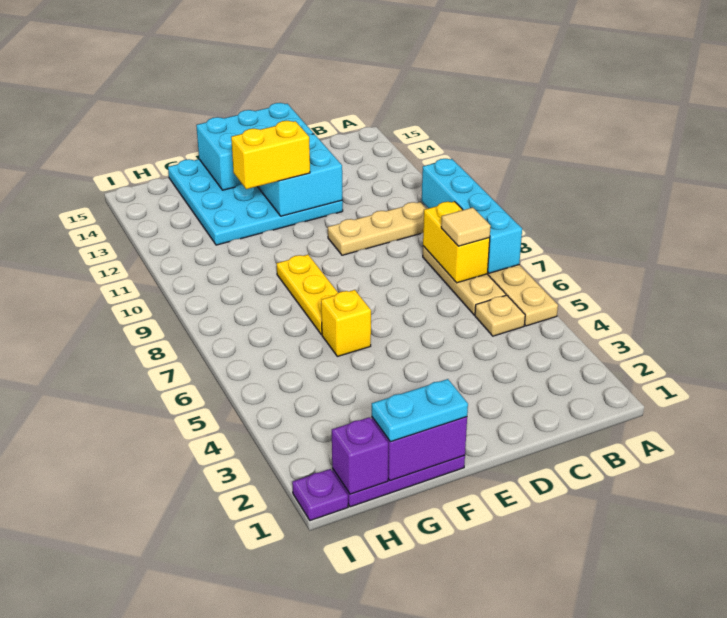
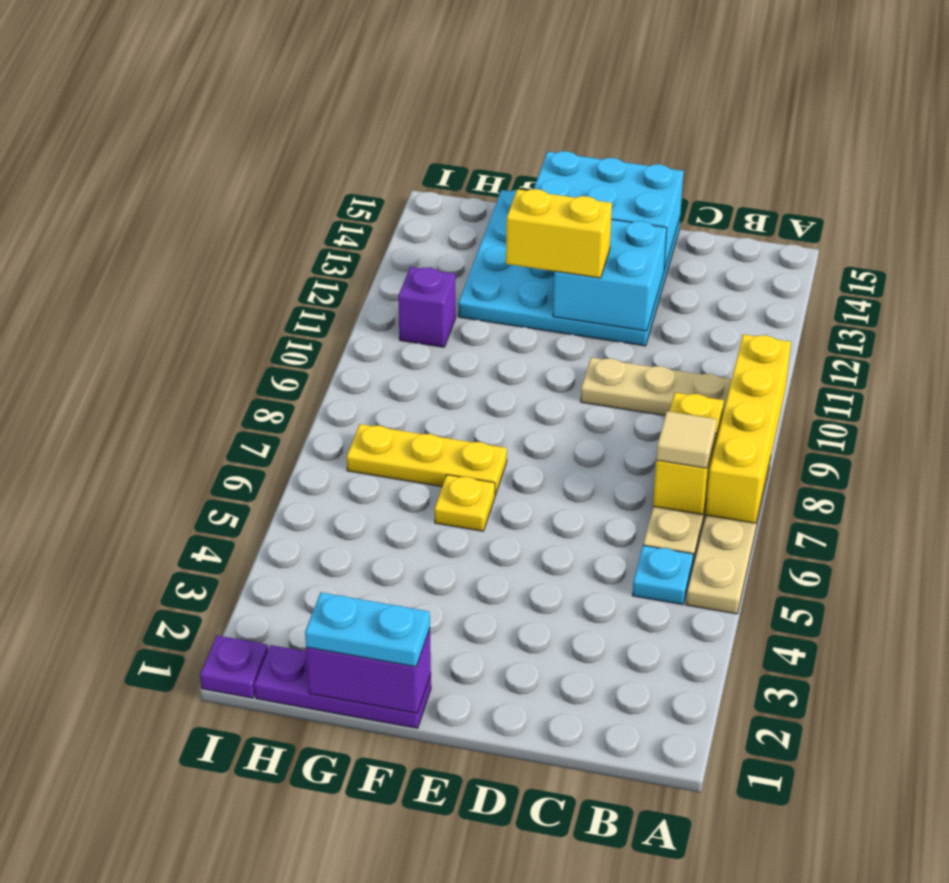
cyan brick A7:A10 level 2 -> yellow brick A7:A10 level 2
tan plate B5 level 1 -> cyan plate B5 level 1
yellow brick F6 level 1 -> yellow plate F6 level 1
yellow plate F7:F9 level 1 -> yellow plate F7:H7 level 1
purple brick H1 level 2 -> purple brick H11 level 1

